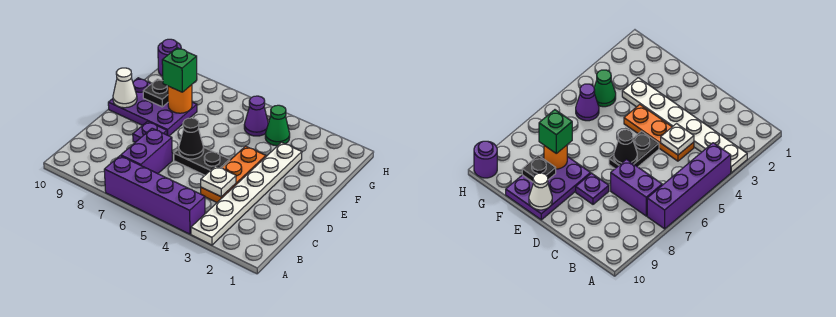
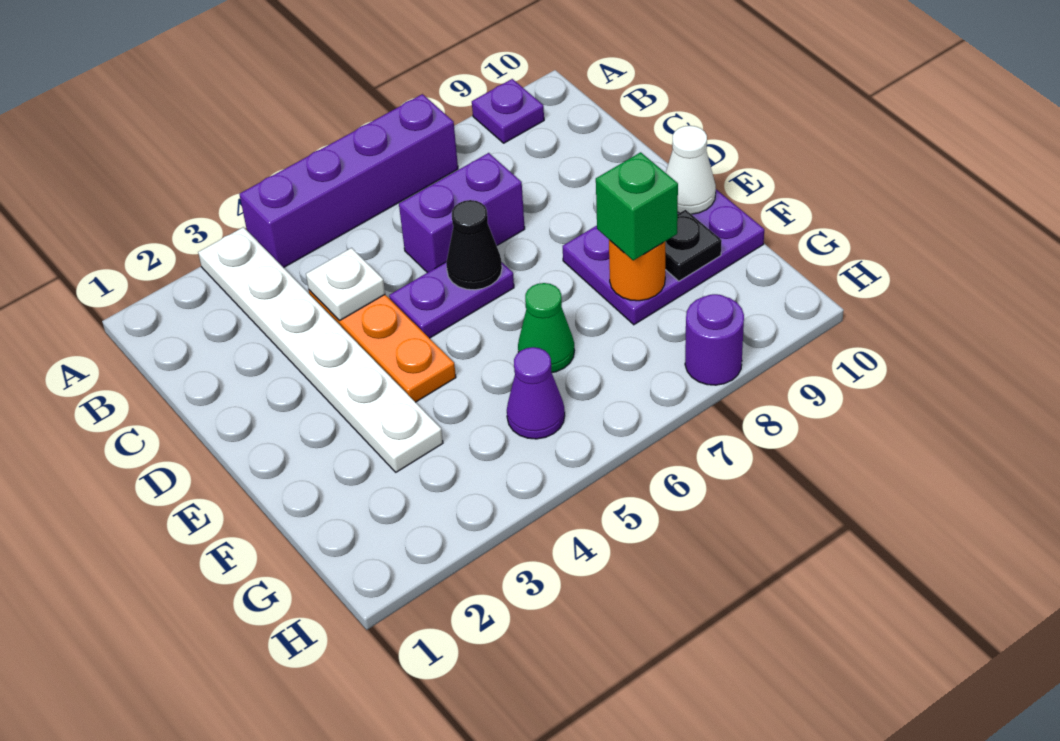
purple brick B7:C7 level 1 -> purple brick C6:C7 level 1
black plate D5:D6 level 1 -> purple plate D5:D6 level 1
purple plate D8 level 1 -> purple plate A9 level 1
green cone G4 level 1 -> green cone F6 level 1
purple round brick H10 level 1 -> purple round brick H8 level 1

